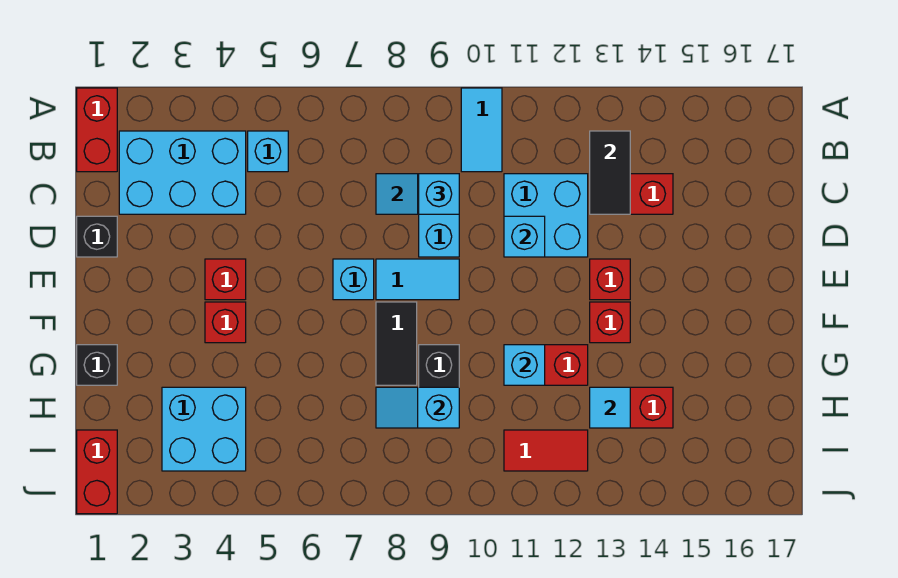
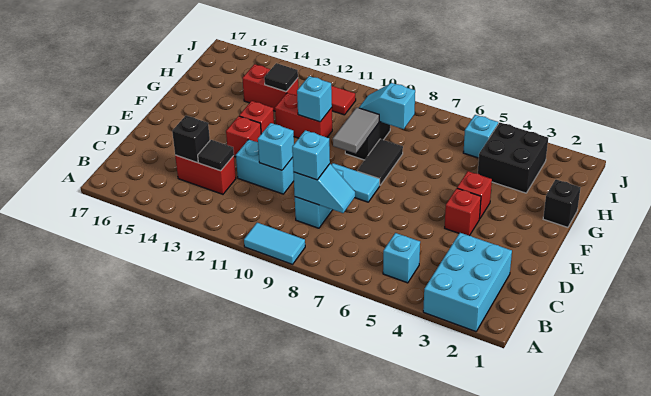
red brick A1:B1 level 1 -> none
cyan tile A10:B10 level 1 -> cyan tile A9:A10 level 1
cyan brick B2:C4 level 1 -> cyan brick A2:C3 level 1
black tile B13:C13 level 2 -> black tile C13 level 2
cyan brick C11:D12 level 1 -> cyan brick D11:D12 level 1
black brick D1 level 1 -> black brick C14 level 2
cyan brick E7 level 1 -> cyan brick I5 level 1
none -> grey tile F9:G9 level 2
cyan brick H3:I4 level 1 -> black brick H3:I4 level 1
cyan slope H8:H9 level 2 top 9 -> cyan slope H8:H9 level 2 top 8
cyan tile H13 level 2 -> black tile H13 level 2
red brick I1:J1 level 1 -> none

